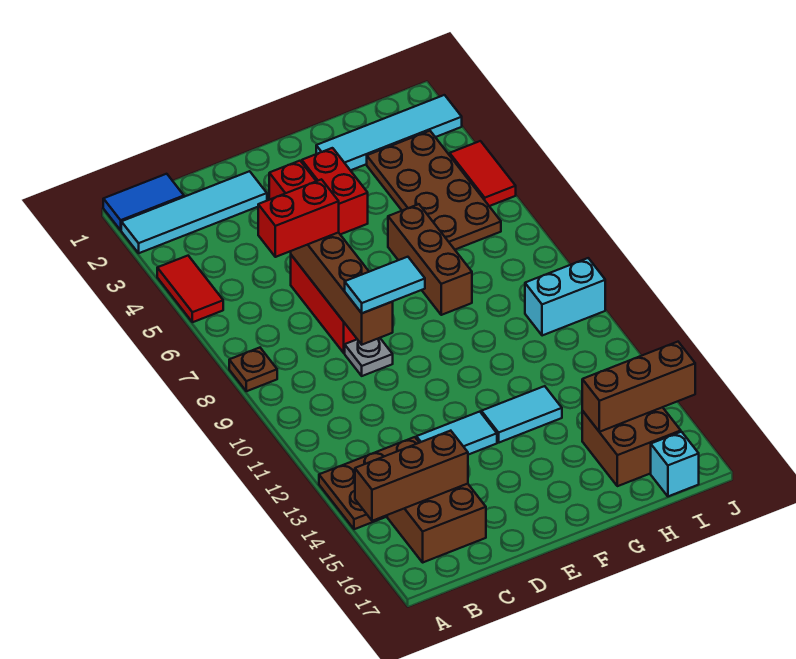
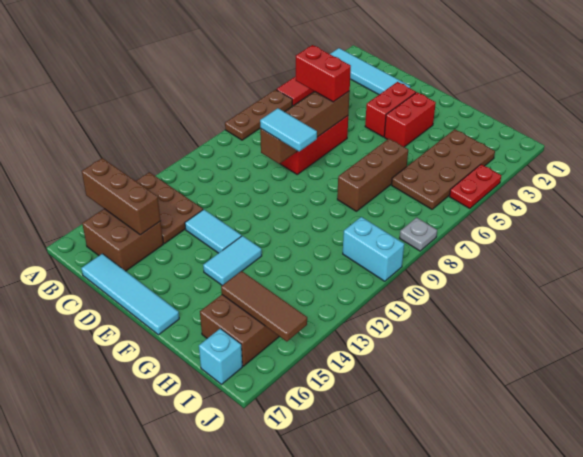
blue tile A1:B1 level 1 -> none
brown plate A8 level 1 -> brown plate A6:A8 level 1
grey plate D9 level 1 -> grey plate J8 level 1
cyan tile F13:G13 level 1 -> cyan tile F13:F14 level 1
cyan tile G2:J2 level 1 -> cyan tile C17:F17 level 1
brown brick H15:J15 level 2 -> brown tile H15:J15 level 2
red tile J4:J5 level 1 -> red plate J4:J5 level 1

